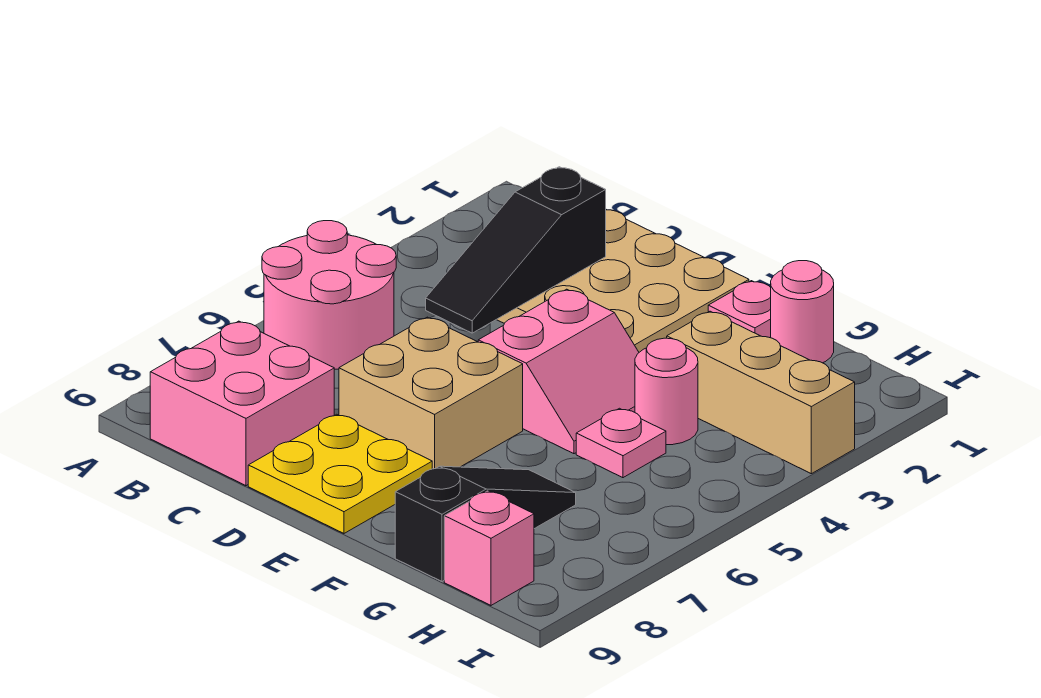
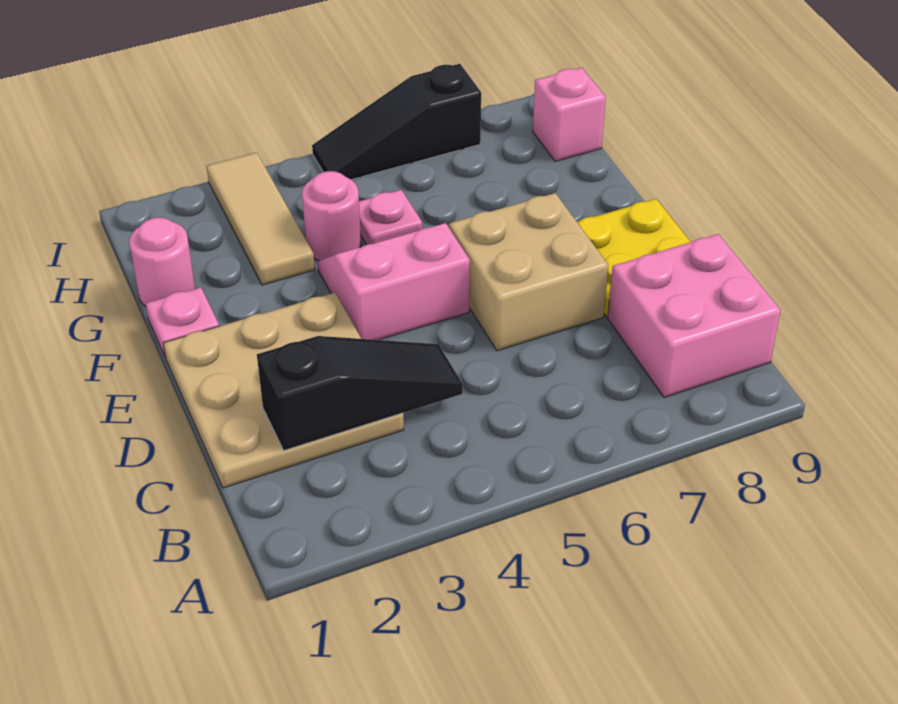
pink round brick A5:B6 level 1 -> none
tan brick G3:I3 level 1 -> tan tile G3:I3 level 1
black slope G7:G9 level 1 top 9 -> black slope I5:I7 level 1 top 7

